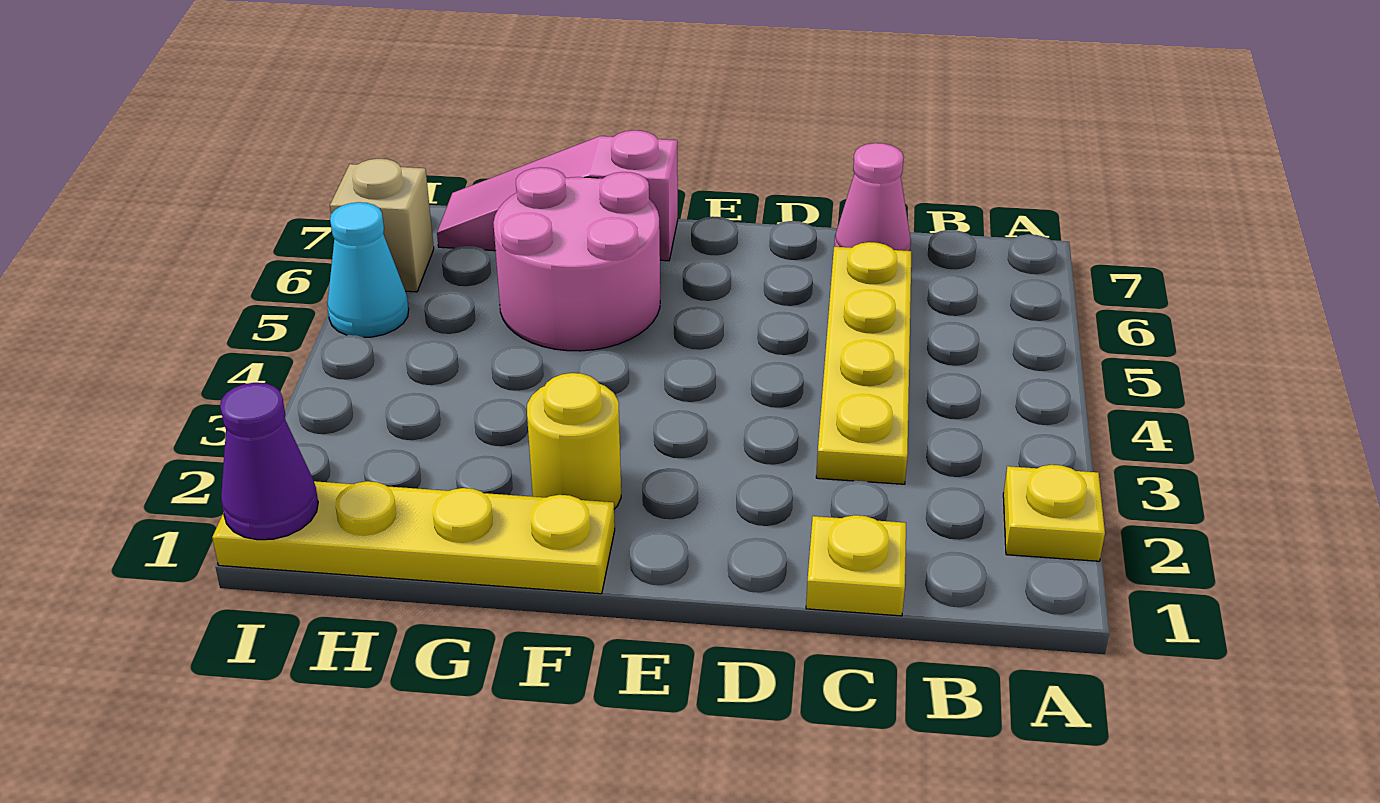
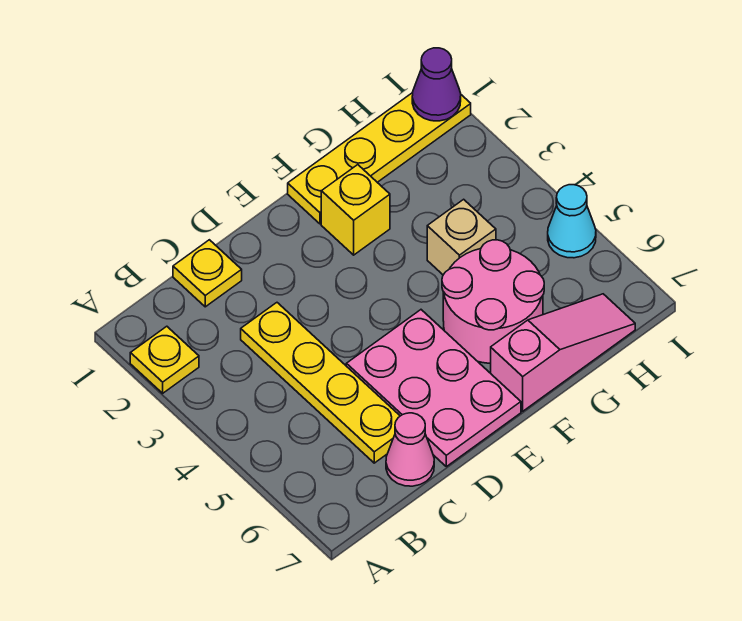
none -> pink plate D5:E7 level 1
yellow round brick F2 level 1 -> yellow brick F2 level 1
tan brick I6 level 1 -> tan brick G4 level 1

